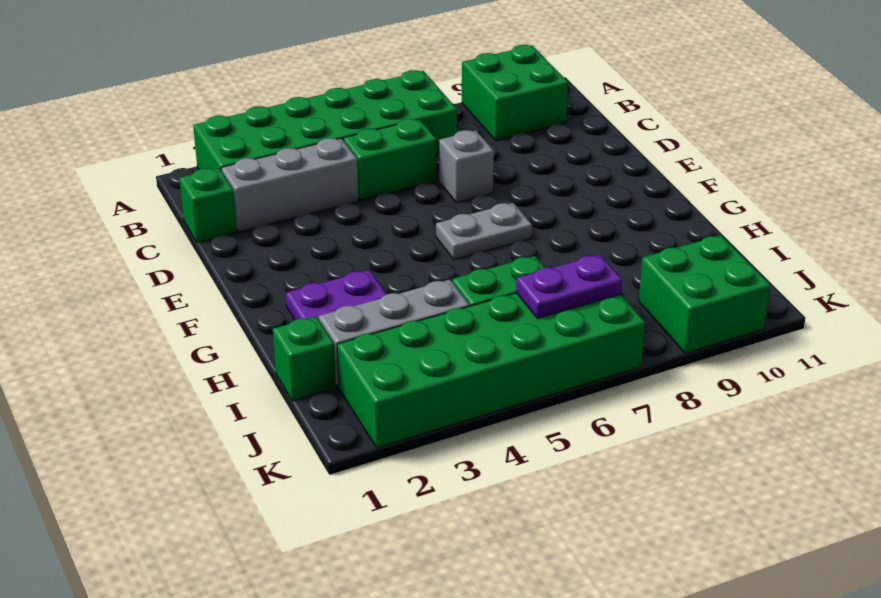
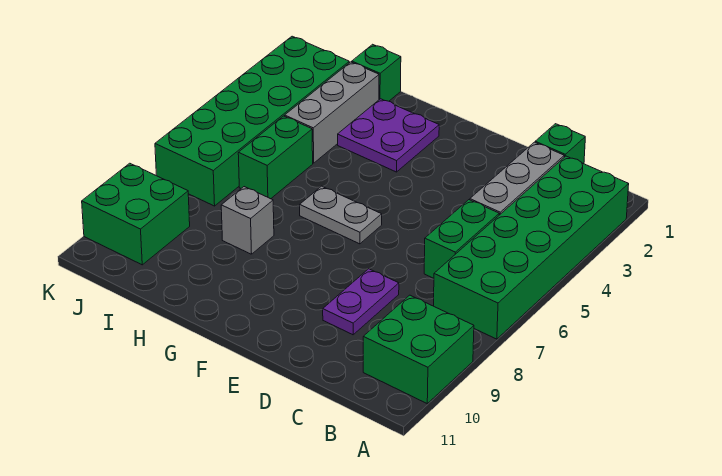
grey brick D7 level 1 -> grey brick H8 level 1
grey plate F6:F7 level 1 -> grey plate F6:G6 level 1
purple plate J6:J7 level 2 -> purple plate D8:D9 level 1

